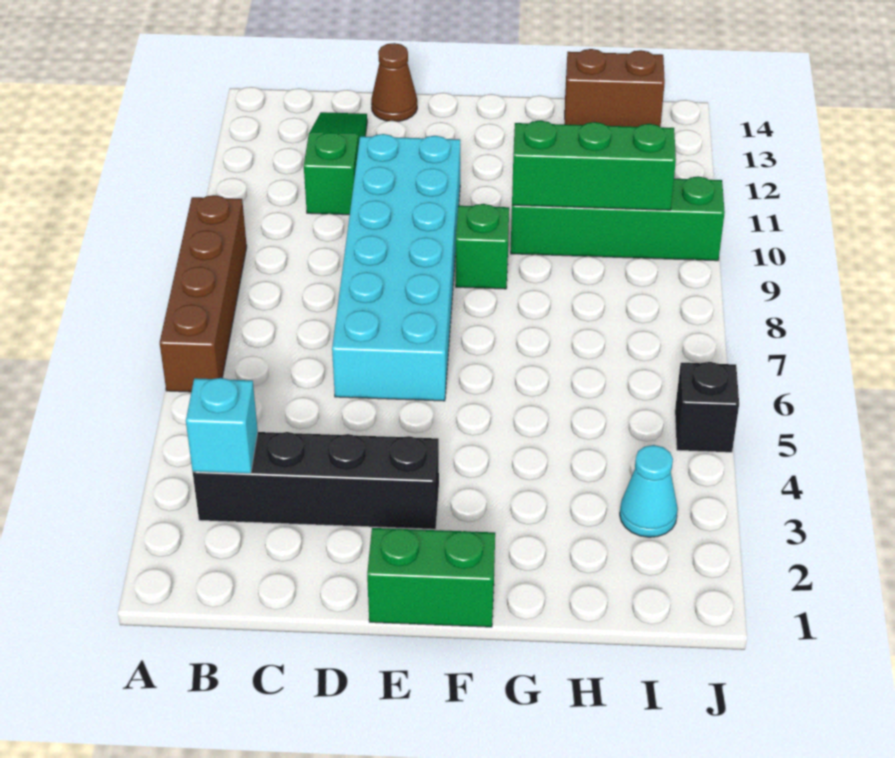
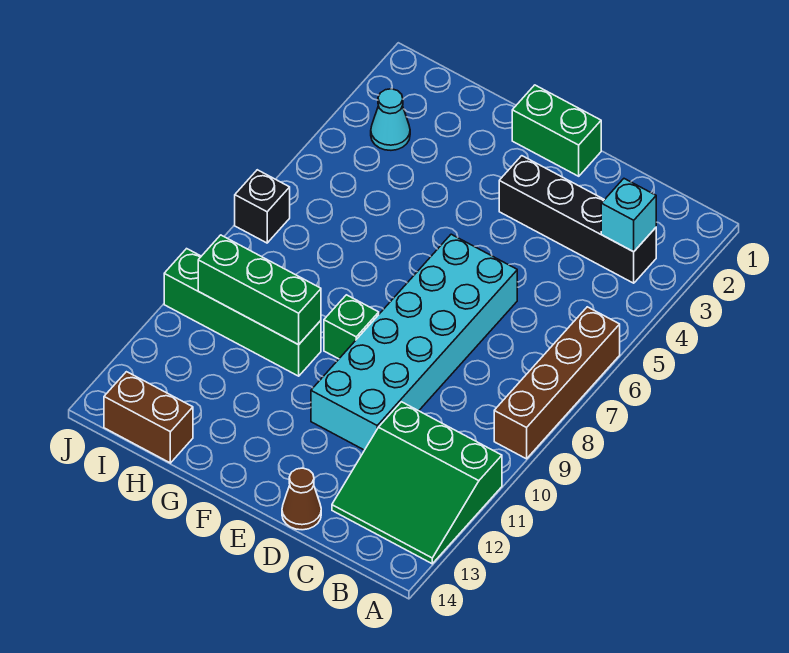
green slope C11:C13 level 1 top 11 -> green slope A11:C13 level 1 top 11
black brick J5 level 1 -> black brick J7 level 1

